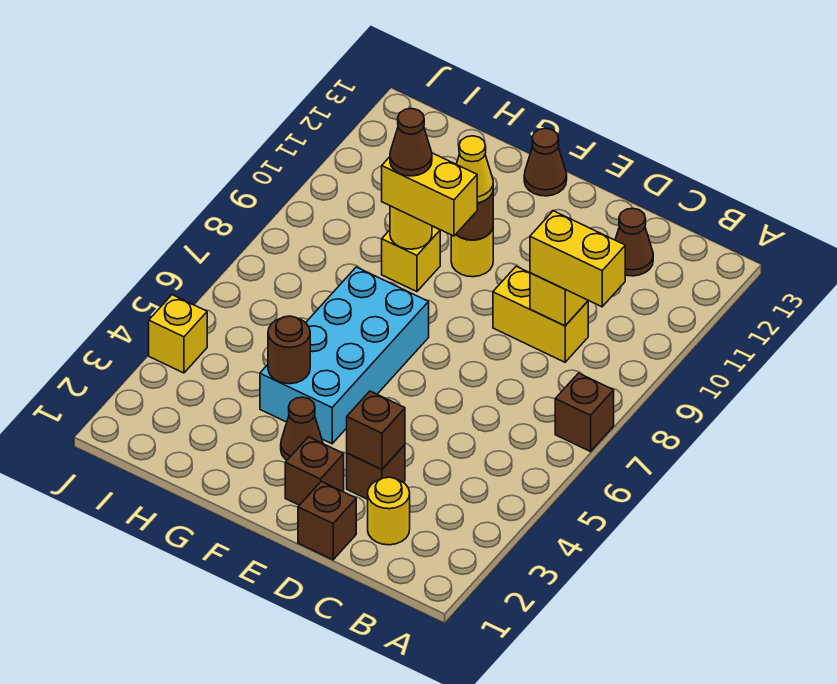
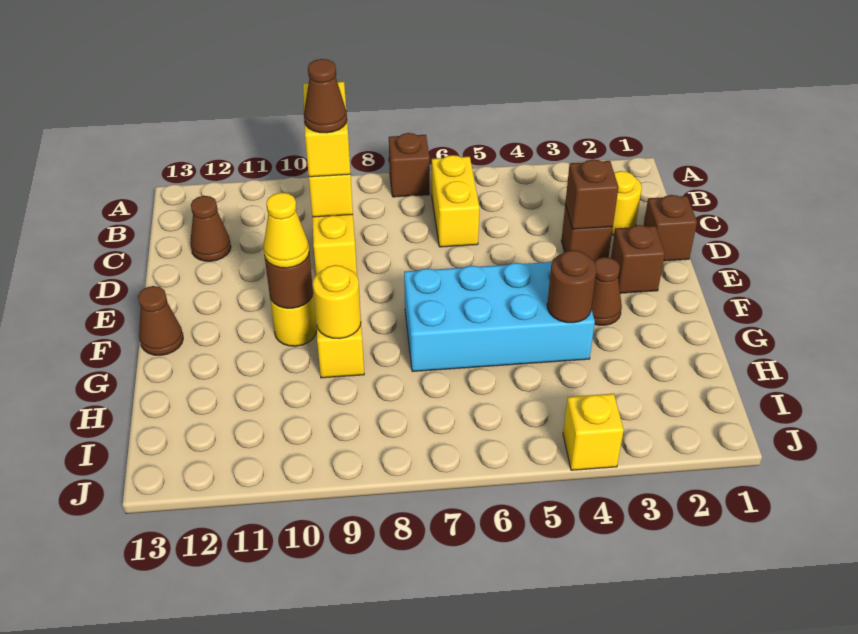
yellow brick F9:G9 level 3 -> yellow brick B6:C6 level 1
brown cone G9 level 4 -> brown cone C9 level 4

